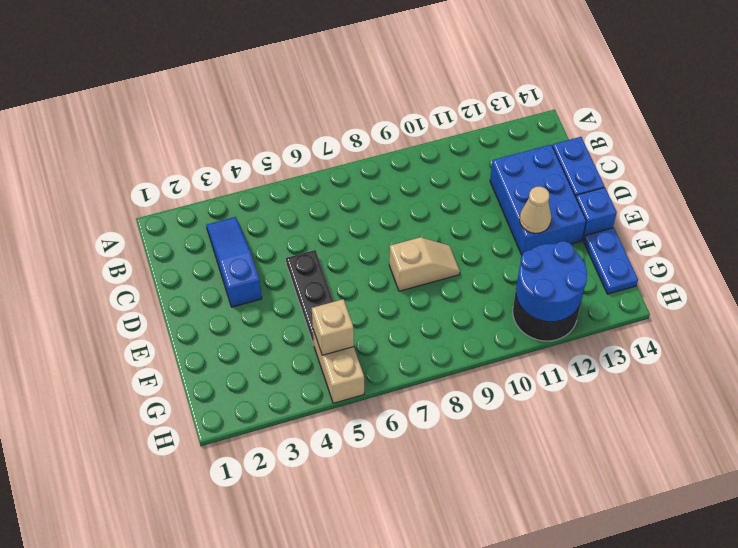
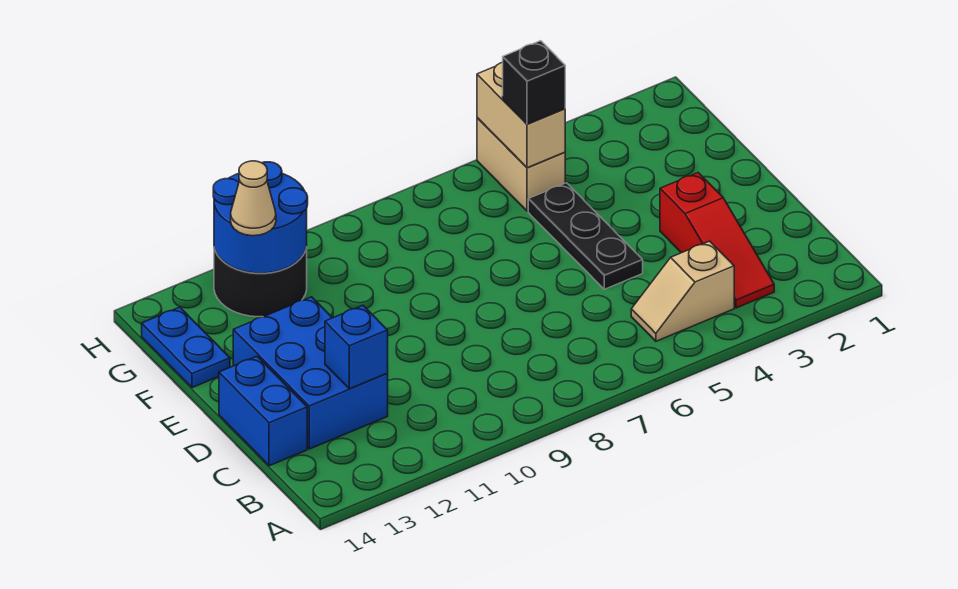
blue slope B3:D3 level 1 top D -> red slope B3:D3 level 1 top D
tan slope E8:E9 level 1 top 8 -> tan slope B4:B5 level 1 top 4
tan cone E12 level 2 -> tan cone G12 level 3
blue brick E14 level 1 -> blue brick C12 level 2
tan brick G5 level 2 -> tan brick G5:H5 level 2
none -> black brick G5 level 3

